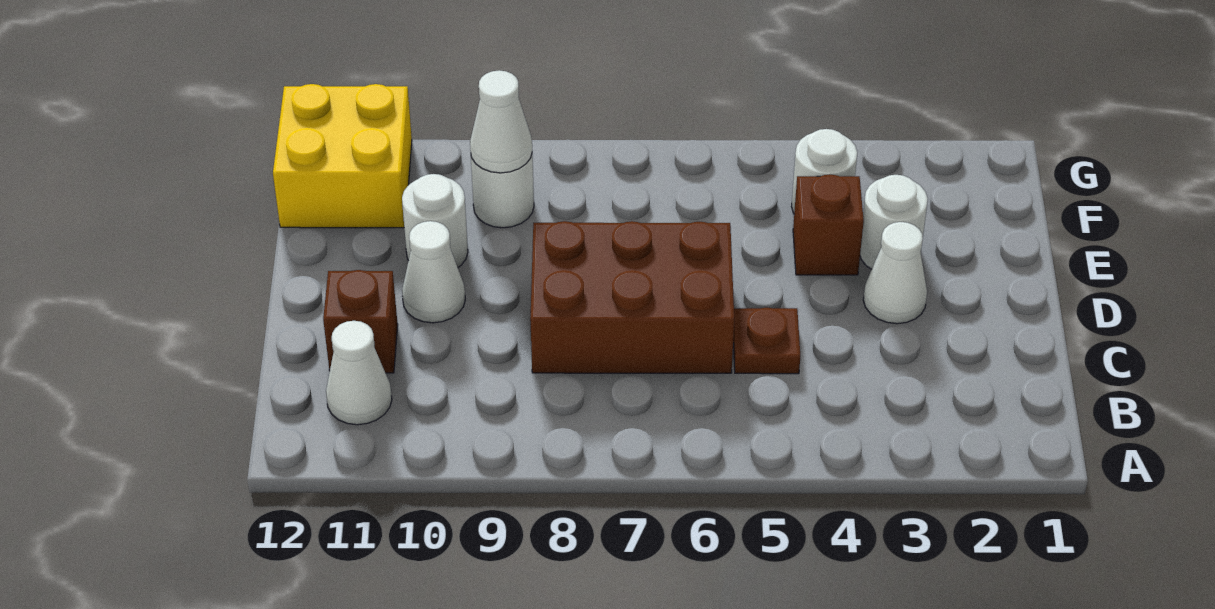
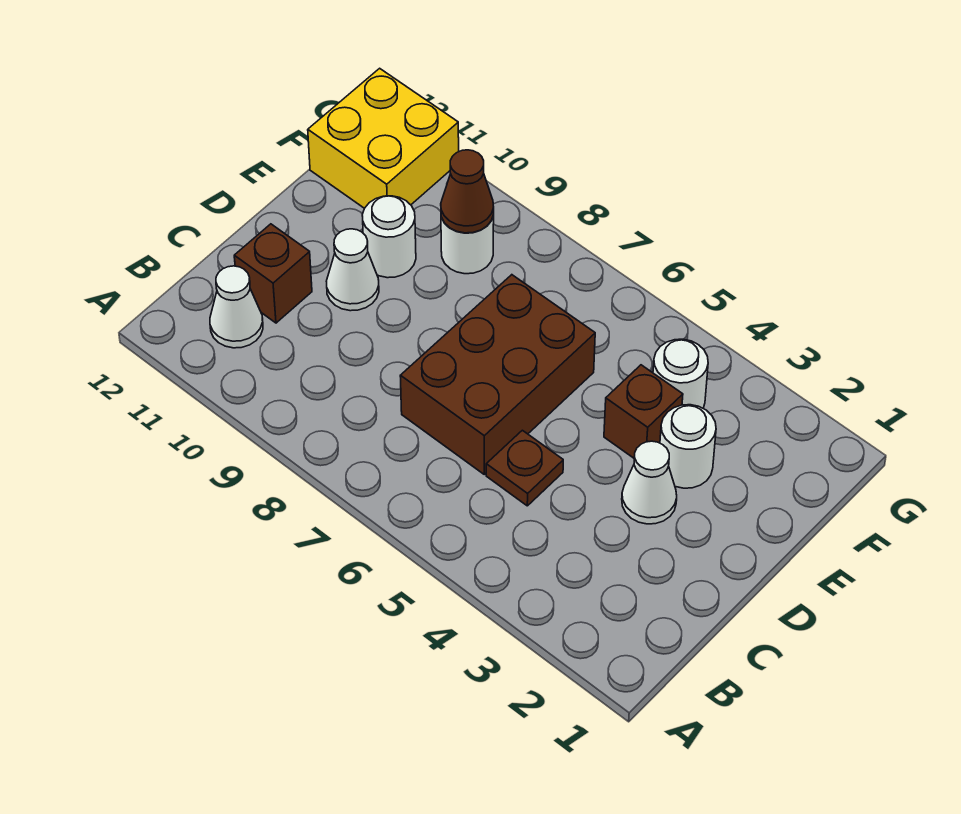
brown brick C6:D8 level 1 -> brown brick C6:E7 level 1
white cone F9 level 2 -> brown cone F9 level 2

